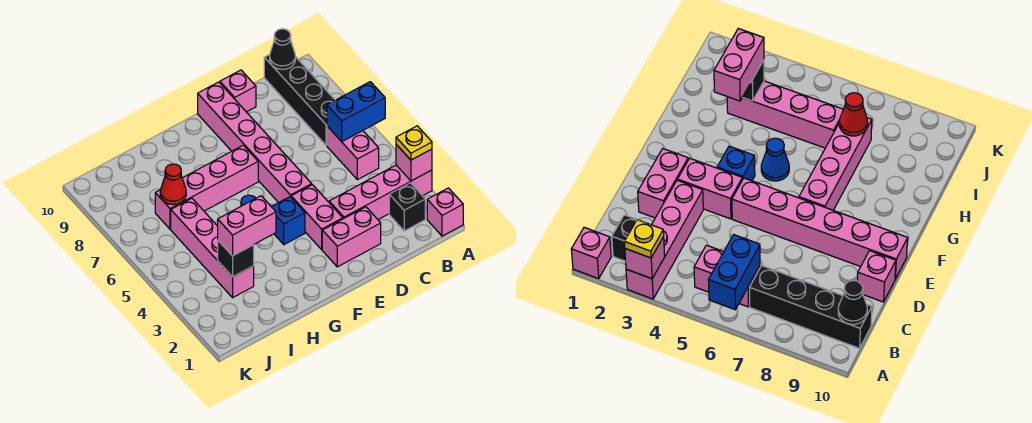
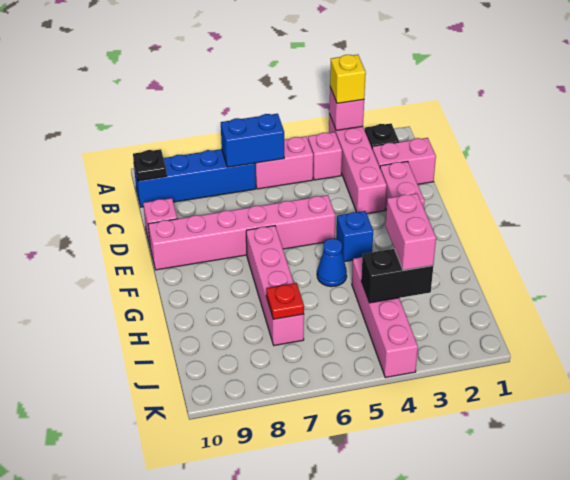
pink brick A1 level 1 -> pink brick B4 level 1
yellow plate A3 level 3 -> yellow brick A3 level 3
blue brick A6:B6 level 2 -> blue brick B6:B7 level 2
black brick B7:B10 level 1 -> blue brick B7:B10 level 1
black cone B10 level 2 -> black plate B10 level 2
pink brick E3:E4 level 1 -> pink brick C1:C2 level 1
pink brick I3:I6 level 1 -> pink brick H4:K4 level 1
black brick I3 level 2 -> black brick I3:I4 level 2
red cone I7 level 2 -> red plate I7 level 2

